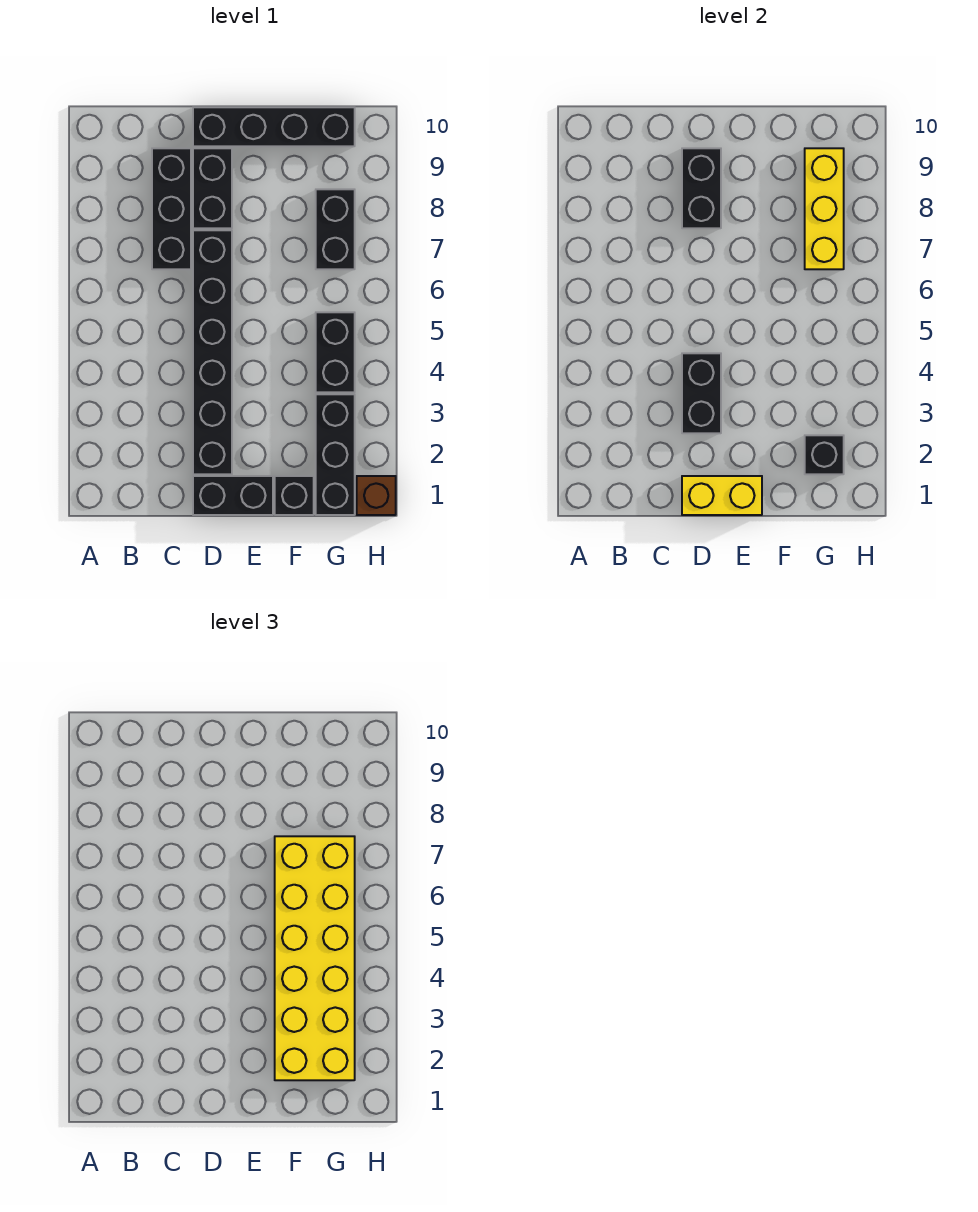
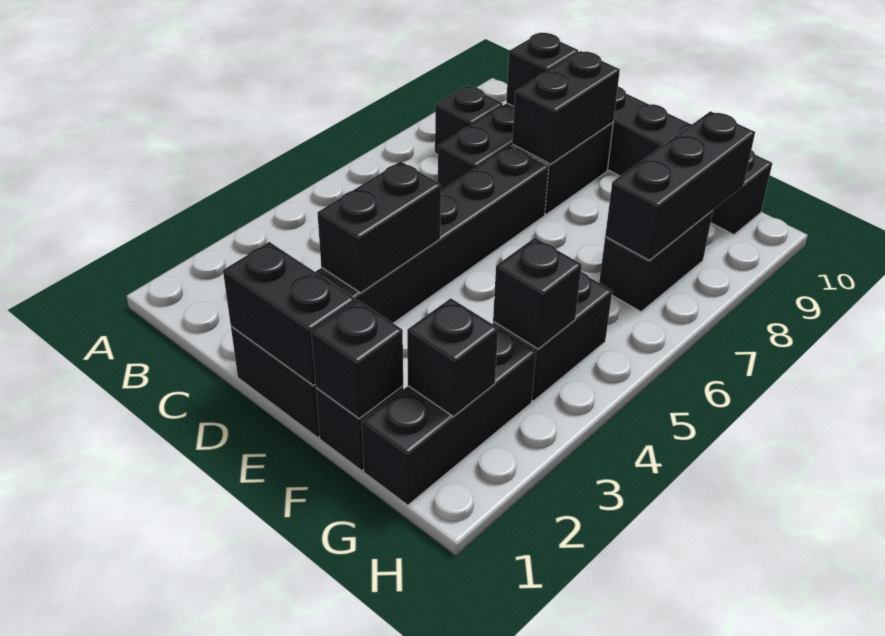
none -> black brick B8 level 1
none -> black brick C9 level 2
yellow brick D1:E1 level 2 -> black brick D1:E1 level 2
none -> black brick F1 level 2
yellow brick F2:G7 level 3 -> none
none -> black brick G4 level 2
yellow brick G7:G9 level 2 -> black brick G7:G9 level 2
brown brick H1 level 1 -> none

